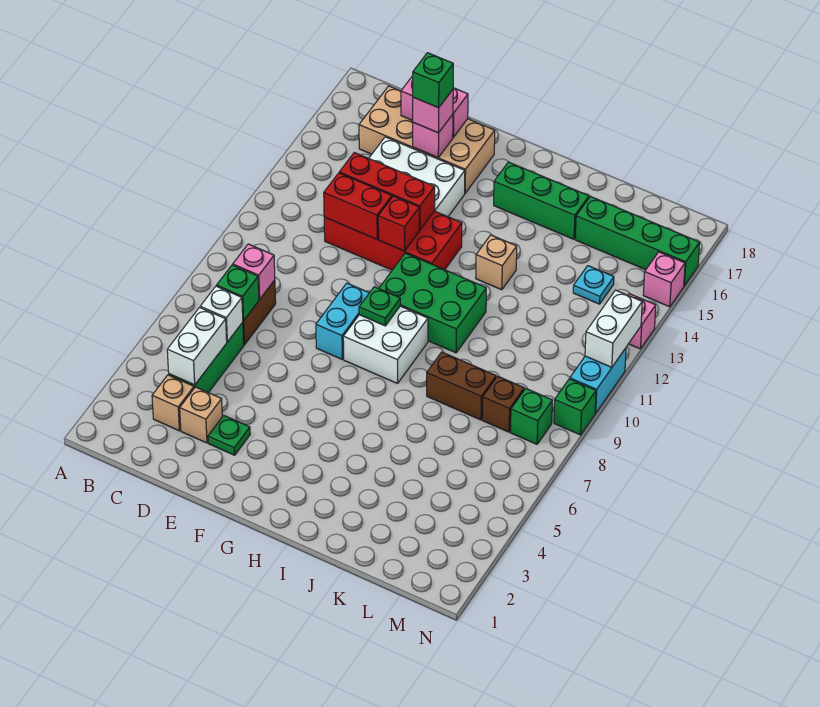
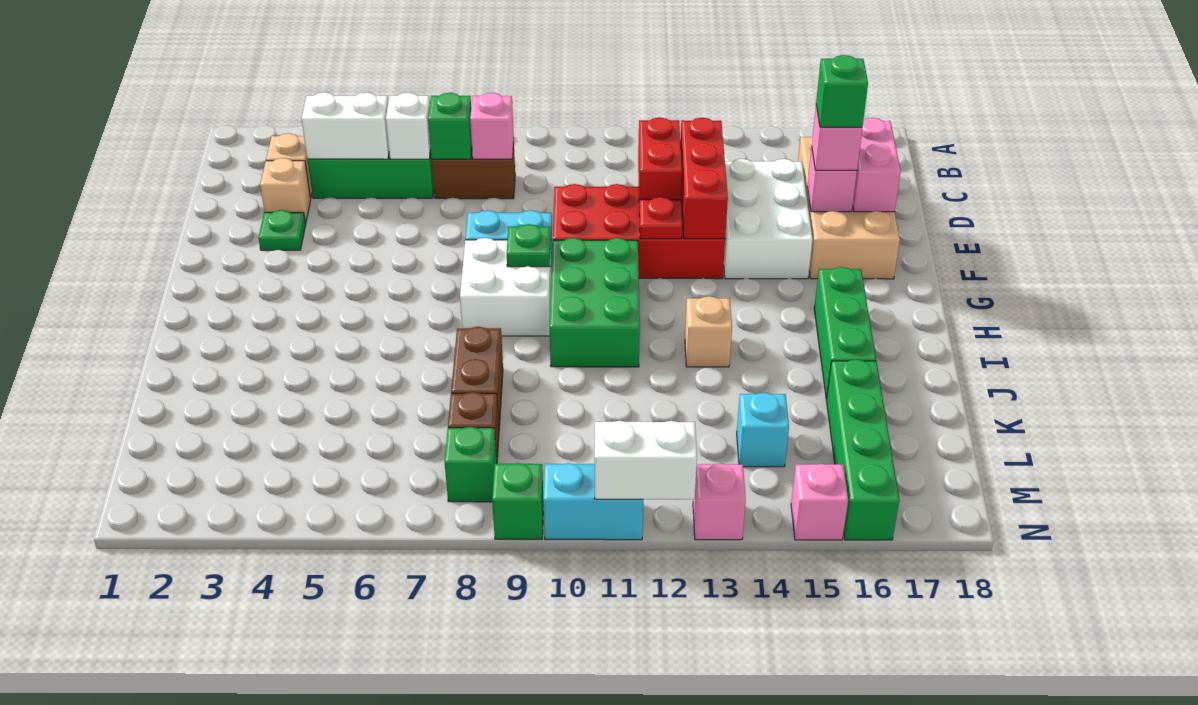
red brick D12:G13 level 1 -> red brick E10:F13 level 1
red brick F12 level 2 -> red plate F12 level 2
cyan plate L14 level 1 -> cyan brick L14 level 1

